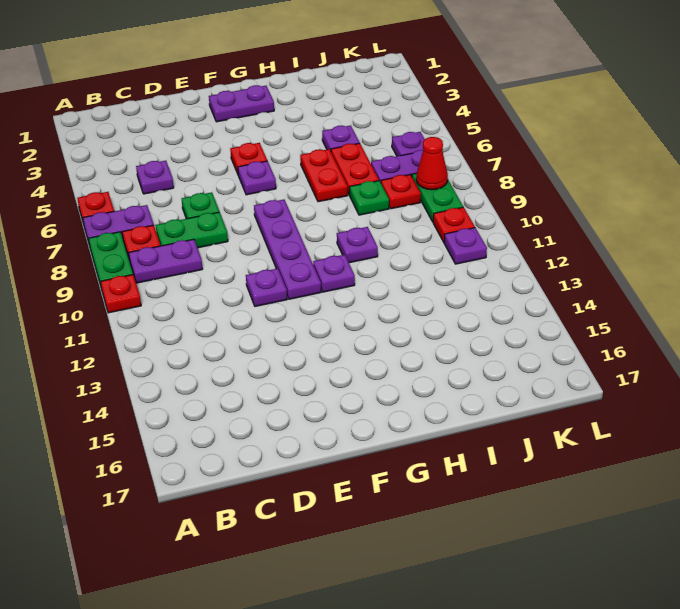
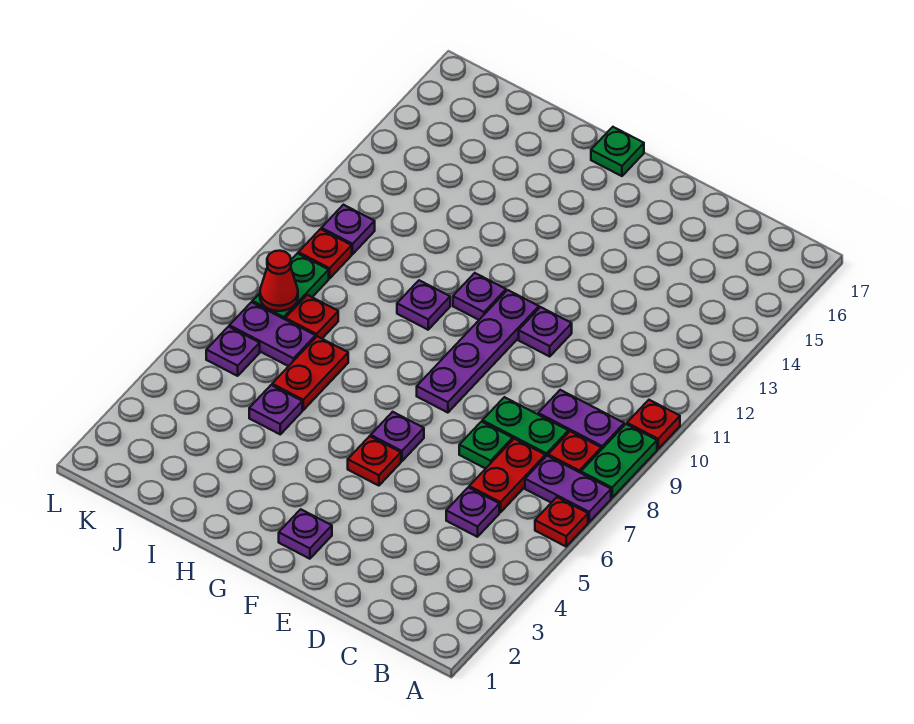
purple plate F2:G2 level 1 -> purple plate F2 level 1
red plate H6:H7 level 1 -> red plate C6:C7 level 1
green plate I8 level 1 -> green plate G17 level 1

